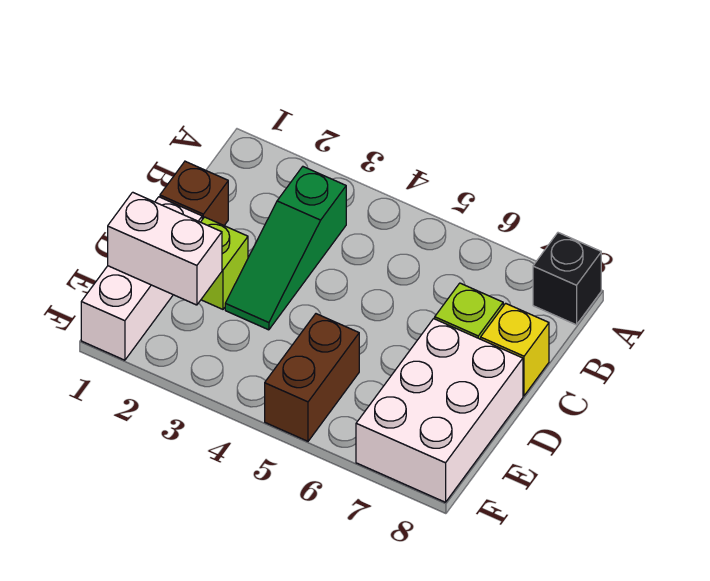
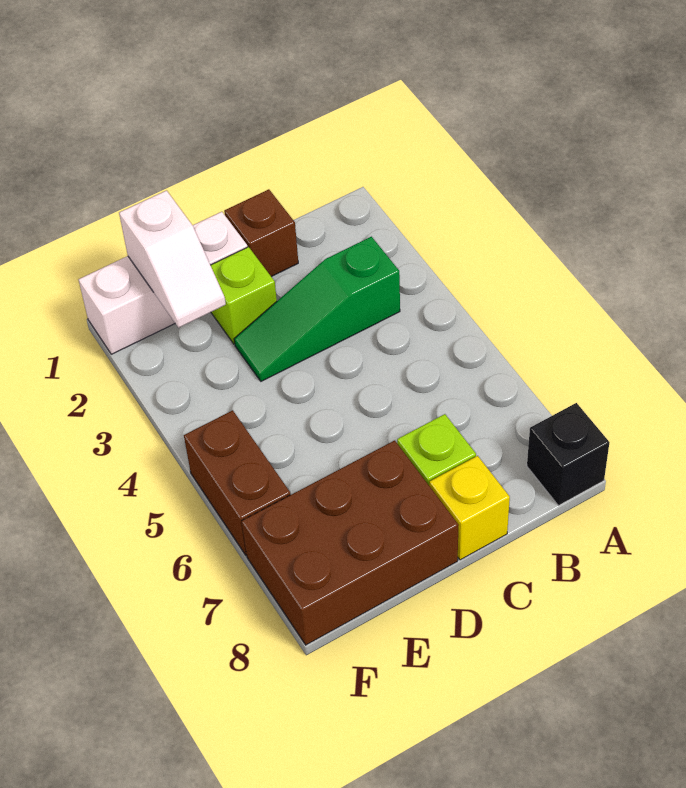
white brick D7:F8 level 1 -> brown brick D7:F8 level 1
white brick E1:E2 level 2 -> white slope E1:E2 level 2 top 1
brown brick E5:F5 level 1 -> brown brick F5:F6 level 1

